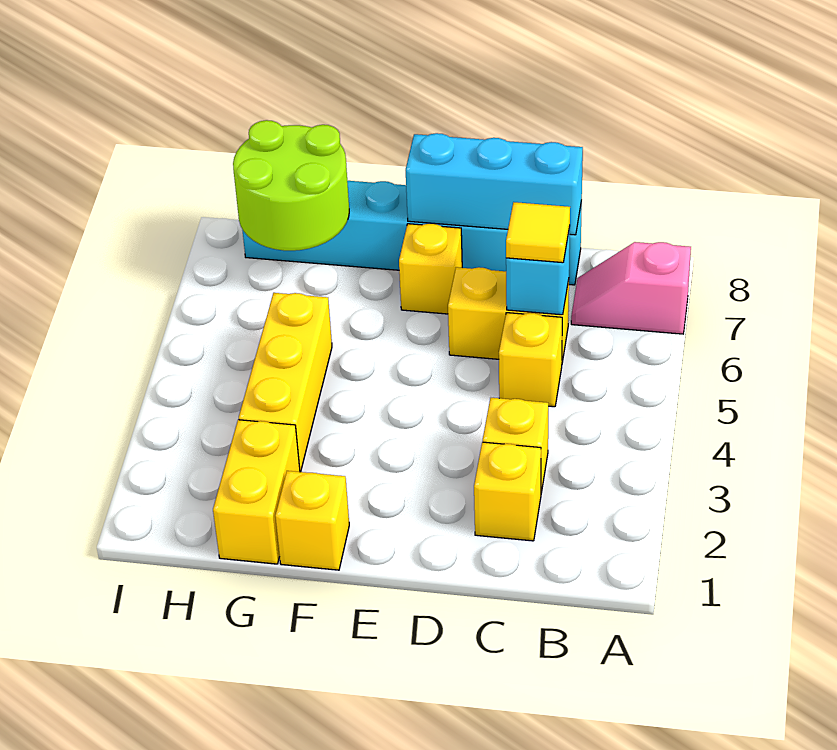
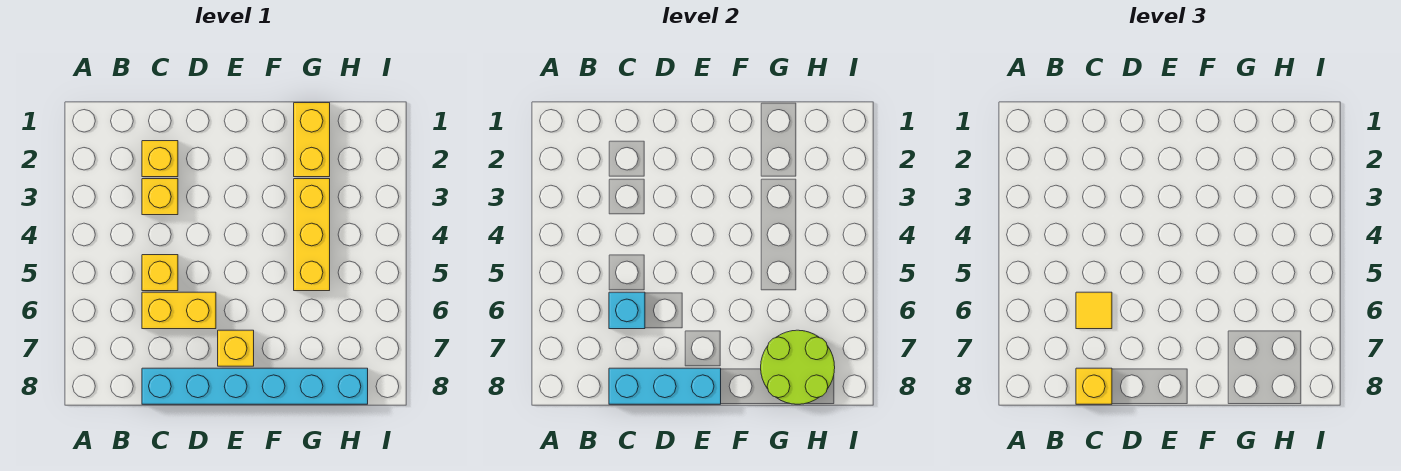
pink slope A7:B7 level 1 top A -> none
yellow brick F1 level 1 -> yellow brick C8 level 3

